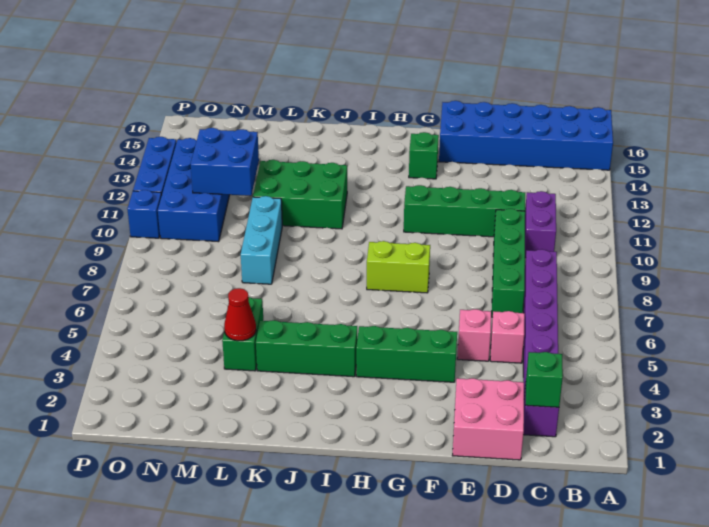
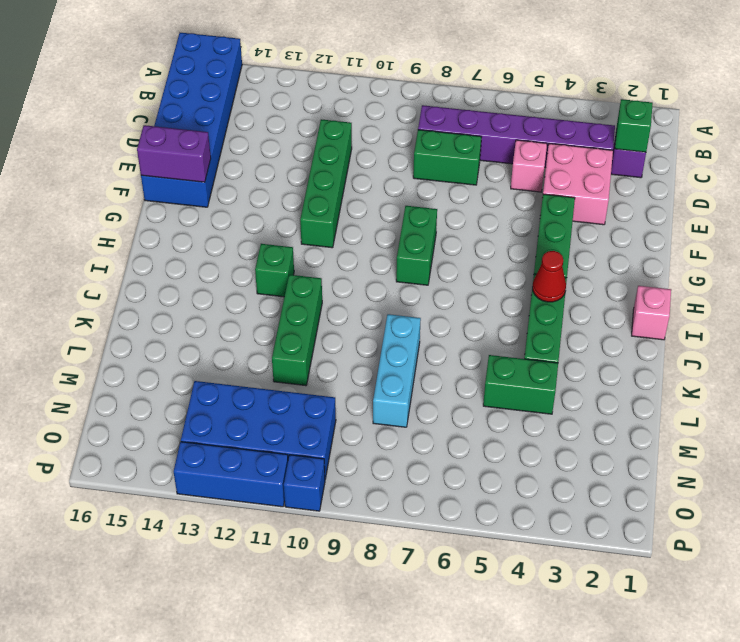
purple brick C10:C11 level 1 -> purple brick F15:F16 level 2
pink brick D1:E2 level 1 -> pink brick D3:E4 level 1
green brick D7:D10 level 1 -> green brick D7:D8 level 1
pink brick E5 level 1 -> pink brick I1 level 1
lime brick G8:H8 level 1 -> green brick G8:H8 level 1
green brick G14 level 1 -> green brick I12 level 1
green brick J11:L12 level 1 -> green brick J11:L11 level 1
red cone L4 level 2 -> red cone I4 level 2
cyan brick L8:L10 level 1 -> cyan brick K8:M8 level 1
blue brick M11:N12 level 2 -> none

